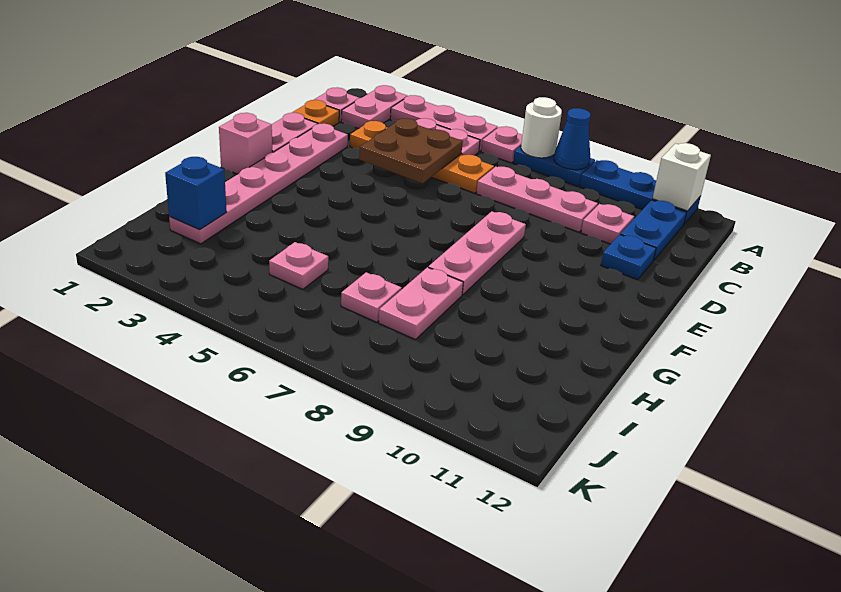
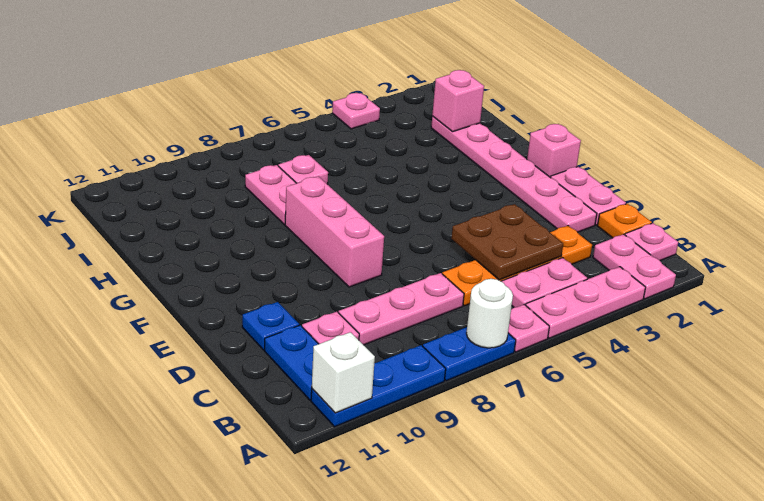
blue cone A8 level 2 -> none
pink plate E8:G8 level 1 -> pink brick E8:G8 level 1
blue brick I2 level 2 -> pink brick I2 level 2
pink plate I5 level 1 -> pink plate K4 level 1

